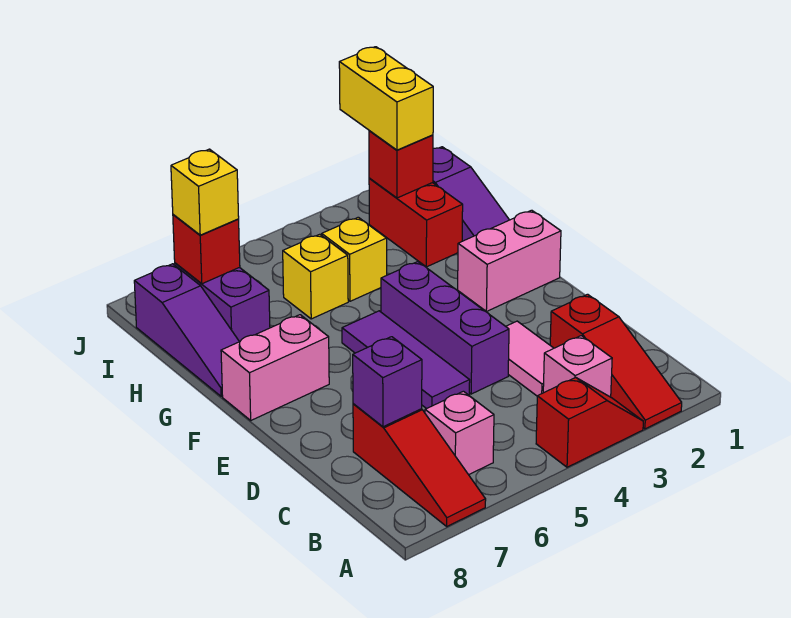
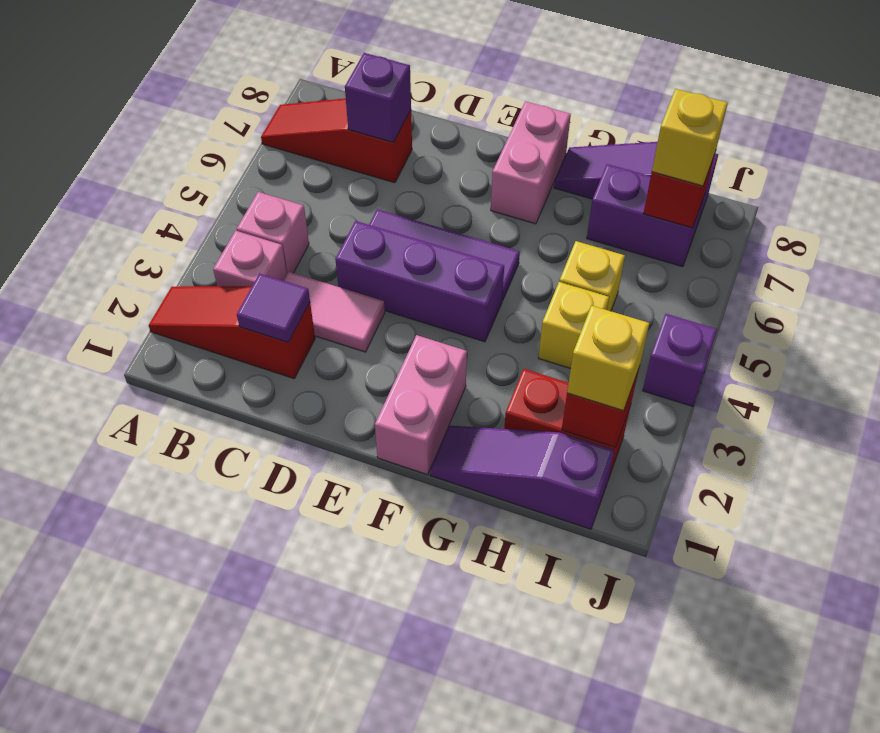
red slope A3:A4 level 1 top 4 -> none
pink brick B6 level 1 -> pink brick B4 level 1
none -> purple tile C2 level 2
yellow brick I2:J2 level 3 -> yellow brick I2 level 3
none -> purple brick J4 level 1

